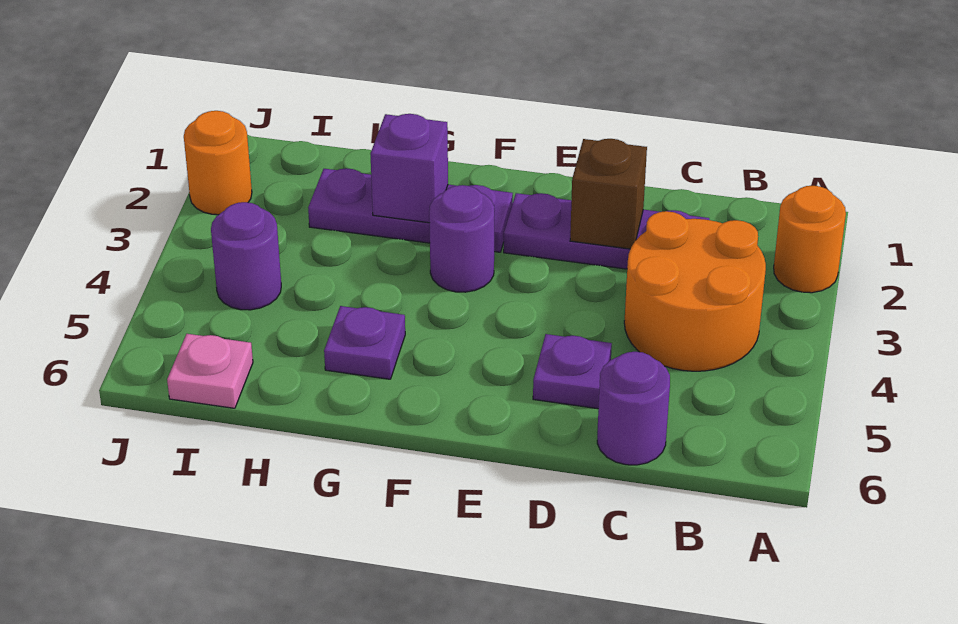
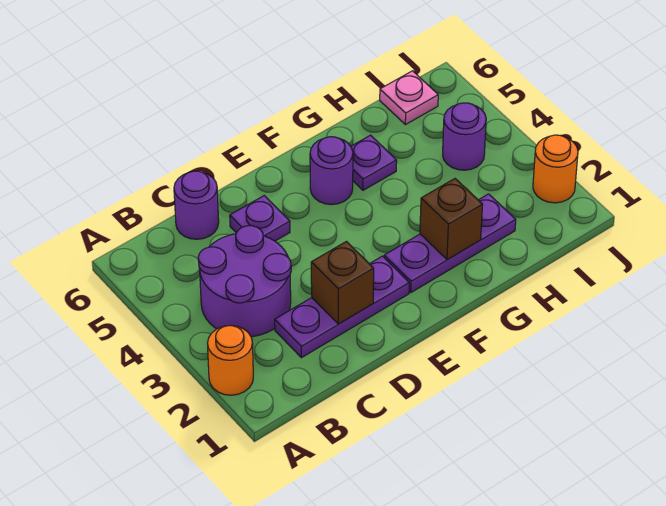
orange round brick B3:C4 level 1 -> purple round brick B3:C4 level 1
purple round brick F3 level 1 -> purple round brick F5 level 1
purple brick G2 level 2 -> brown brick G2 level 2

